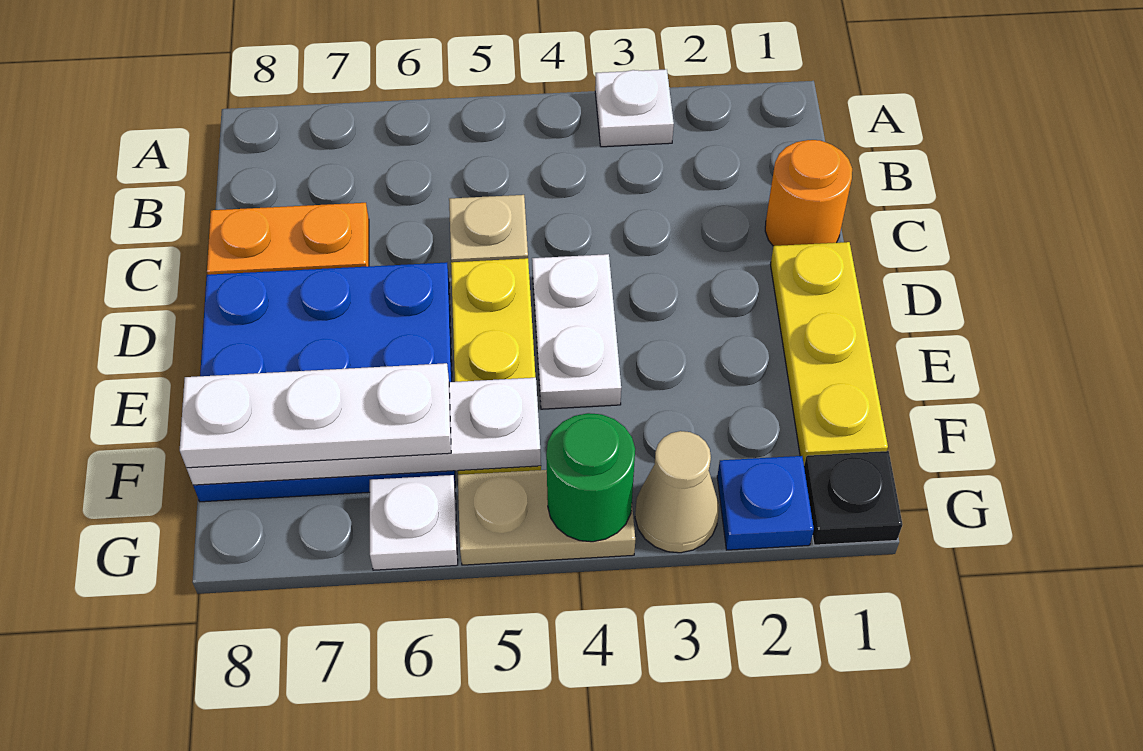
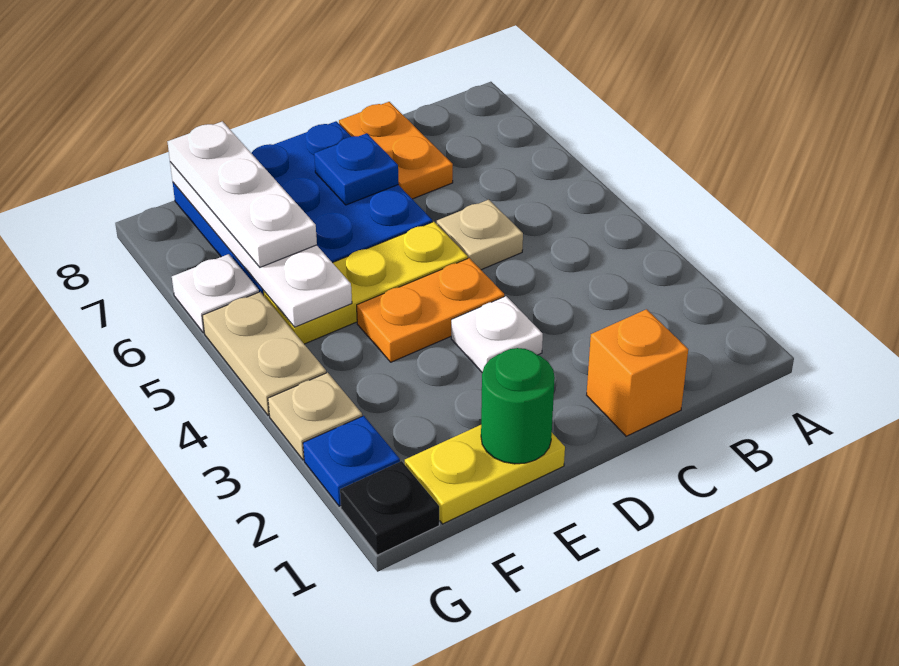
white plate A3 level 1 -> white plate D3 level 1
orange round brick C1 level 1 -> orange brick C1 level 1
yellow plate D1:F1 level 1 -> yellow plate E1:F1 level 1
white plate D4:E4 level 1 -> orange plate D4:E4 level 1
none -> blue plate D7 level 2
tan cone G3 level 1 -> tan plate G3 level 1
green round brick G4 level 2 -> green round brick E1 level 2

